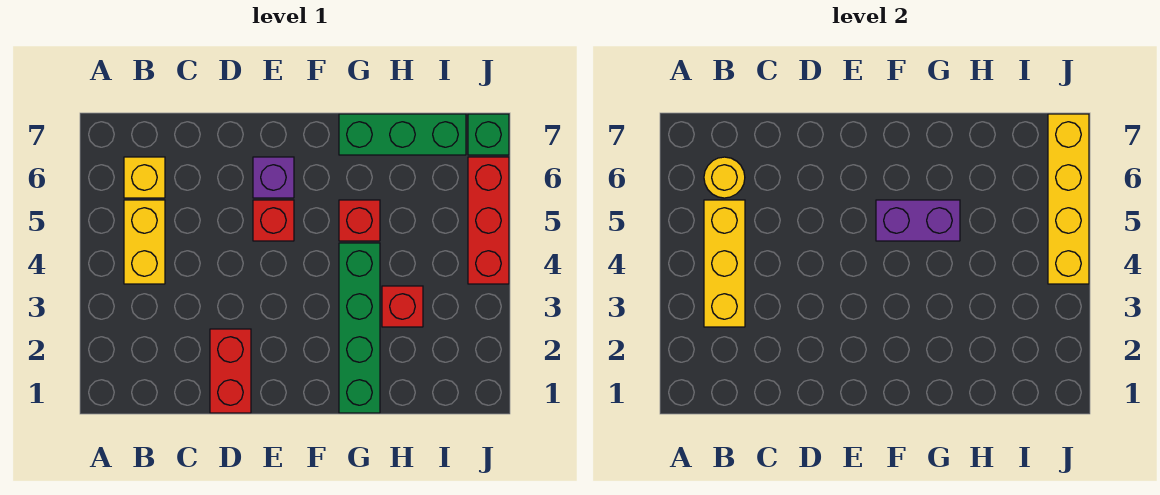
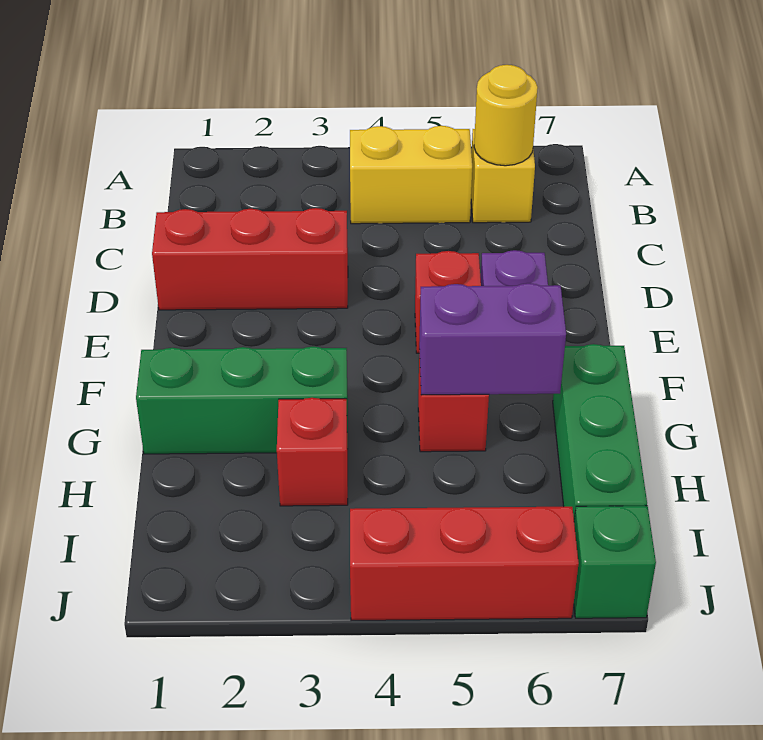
yellow brick B3:B5 level 2 -> none
red brick D1:D2 level 1 -> red brick D1:D3 level 1
purple brick F5:G5 level 2 -> purple brick G5:G6 level 2
green brick G1:G4 level 1 -> green brick G1:G3 level 1
yellow brick J4:J7 level 2 -> none

